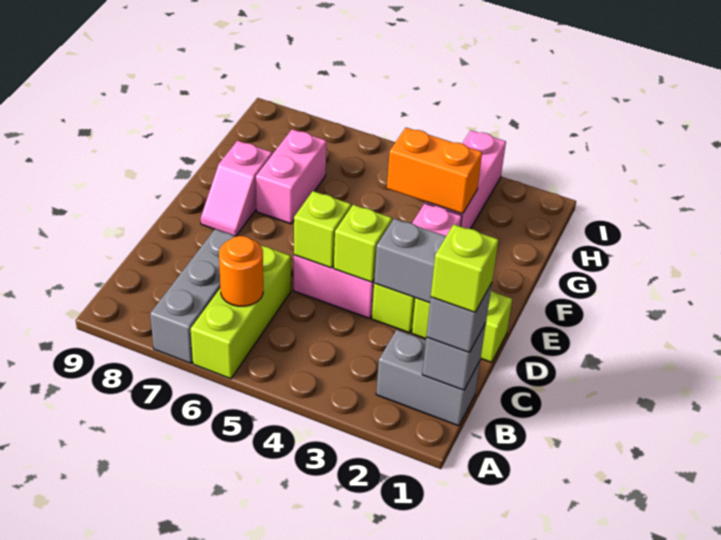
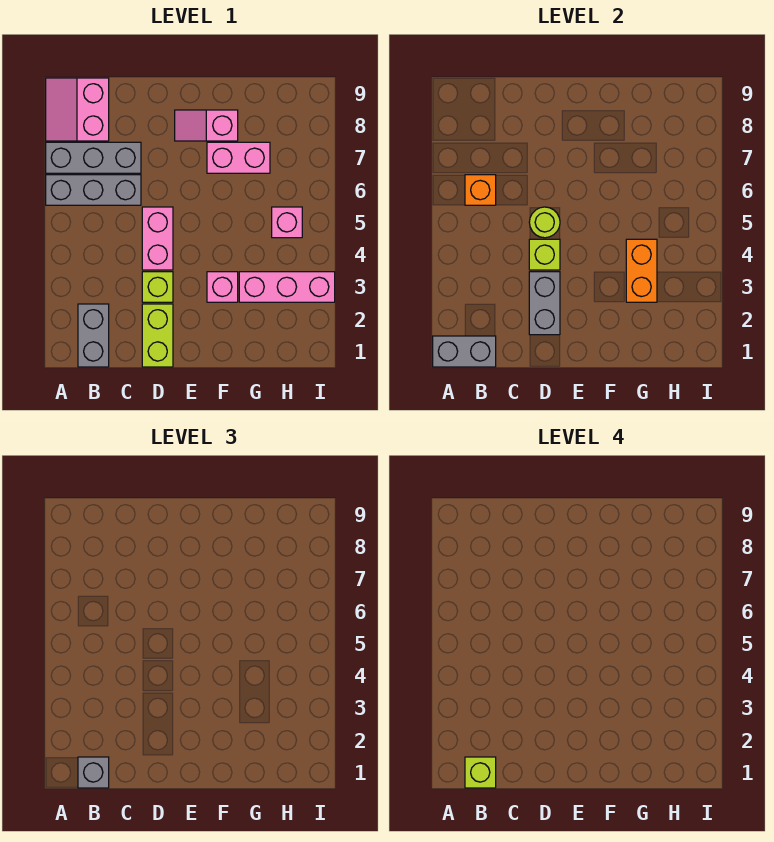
lime brick A6:C6 level 1 -> grey brick A6:C6 level 1
none -> pink slope A8:B9 level 1 top B
grey brick B1 level 2 -> grey brick A1:B1 level 2
orange round brick B6 level 2 -> orange brick B6 level 2
lime brick D5 level 2 -> lime round brick D5 level 2
none -> pink brick H5 level 1

